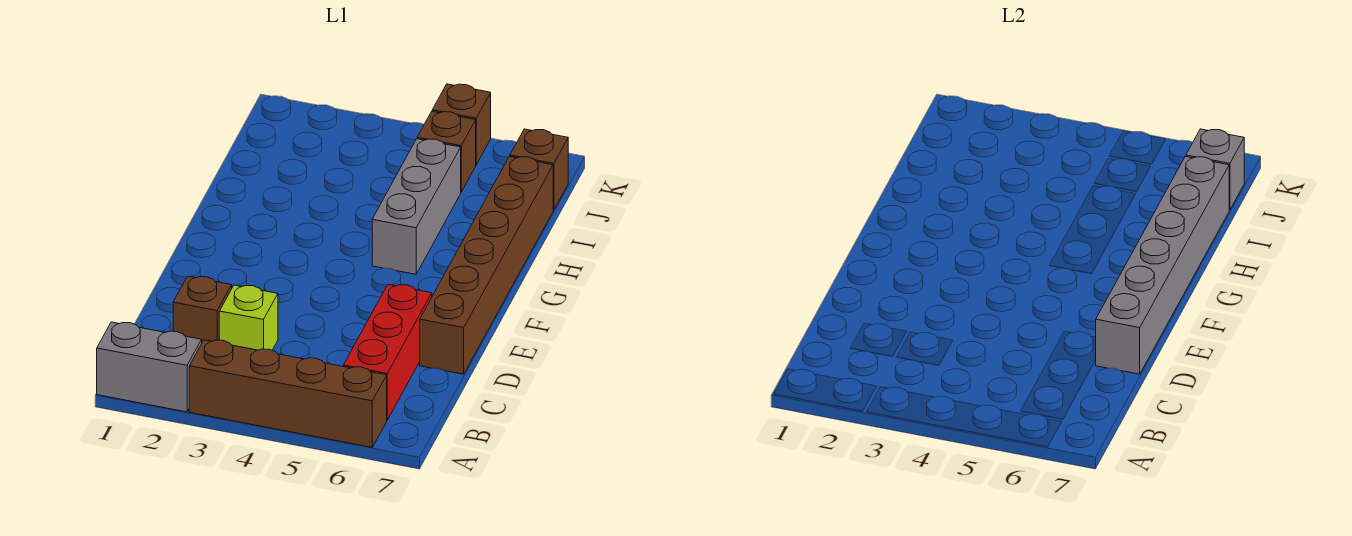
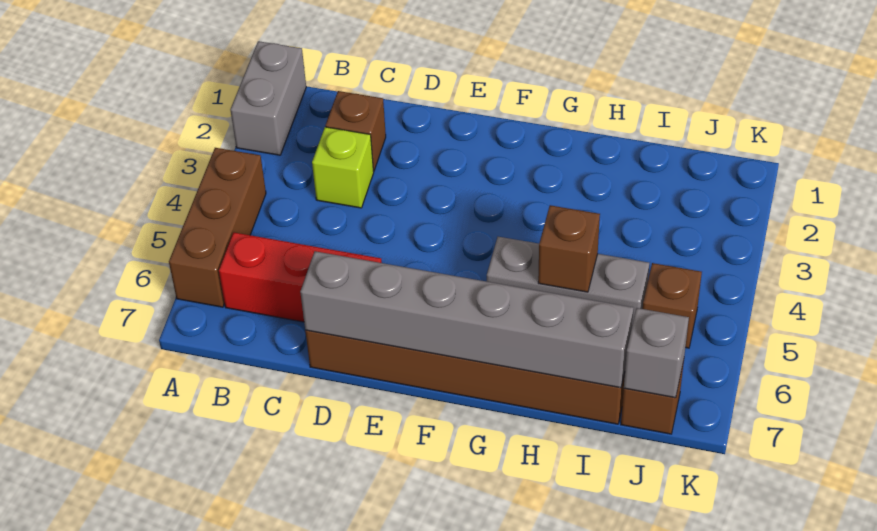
brown brick A3:A6 level 1 -> brown brick A4:A6 level 1
brown brick K5 level 1 -> brown brick H5 level 2

